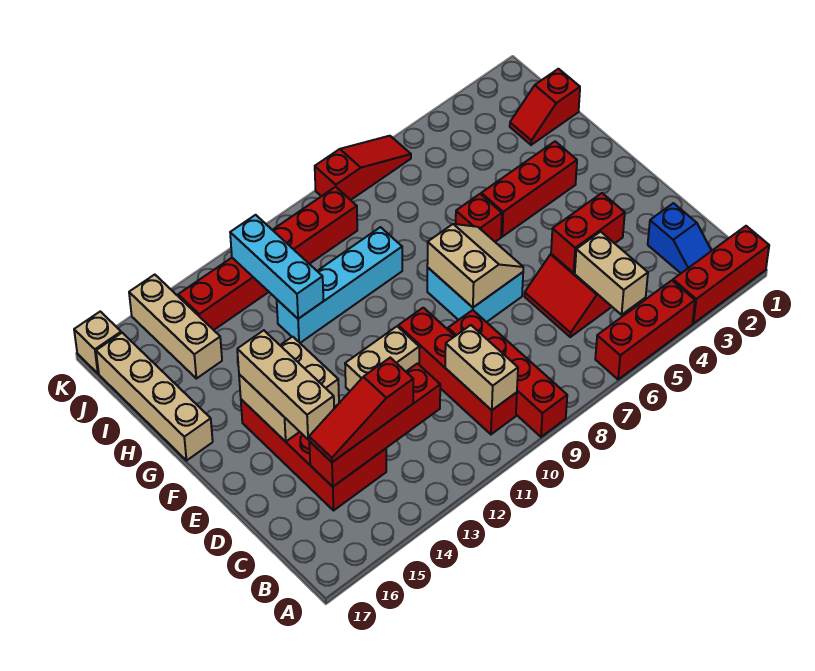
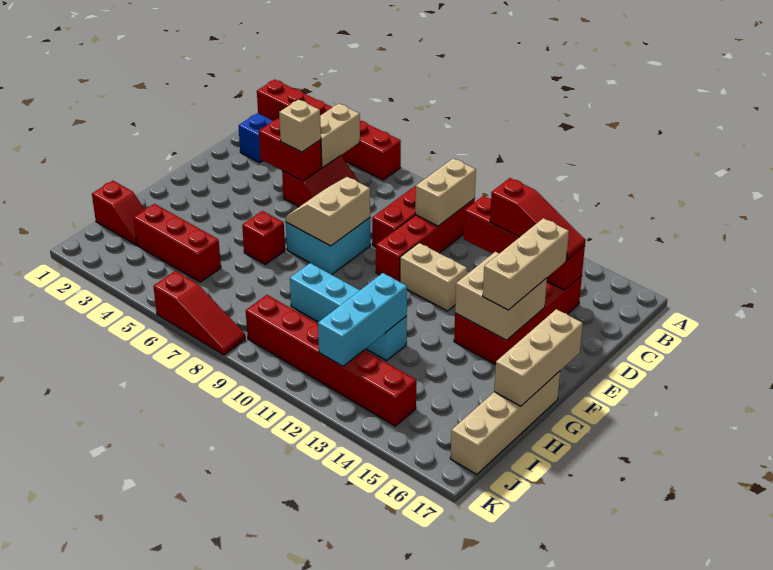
red brick G3:G5 level 1 -> red brick I3:I5 level 1
tan brick I15:K15 level 1 -> tan brick F17:H17 level 2
red slope K6:K8 level 1 top 8 -> red slope K6:K8 level 1 top 6
tan brick K17 level 1 -> tan brick D5 level 3

